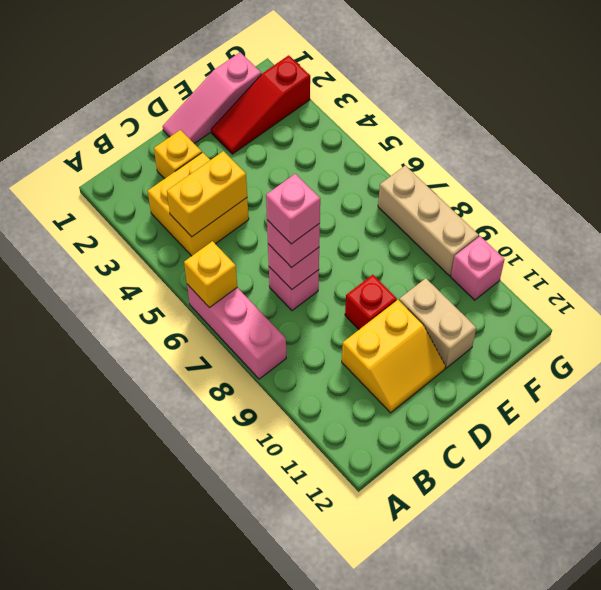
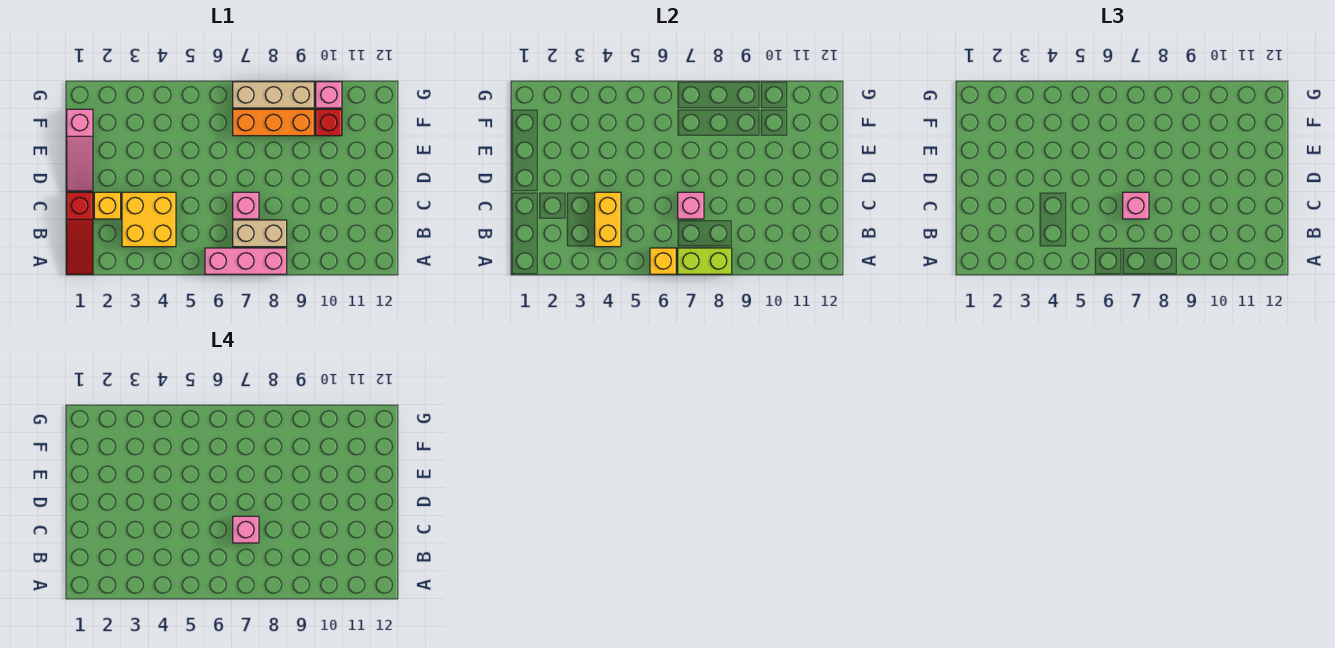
none -> lime brick A7:A8 level 2
yellow slope C10:D11 level 1 top 10 -> none
red brick D9 level 1 -> red brick F10 level 1
red slope E2:G2 level 1 top G -> red slope A1:C1 level 1 top C
tan brick E10:E11 level 1 -> tan brick B7:B8 level 1
none -> orange brick F7:F9 level 1

